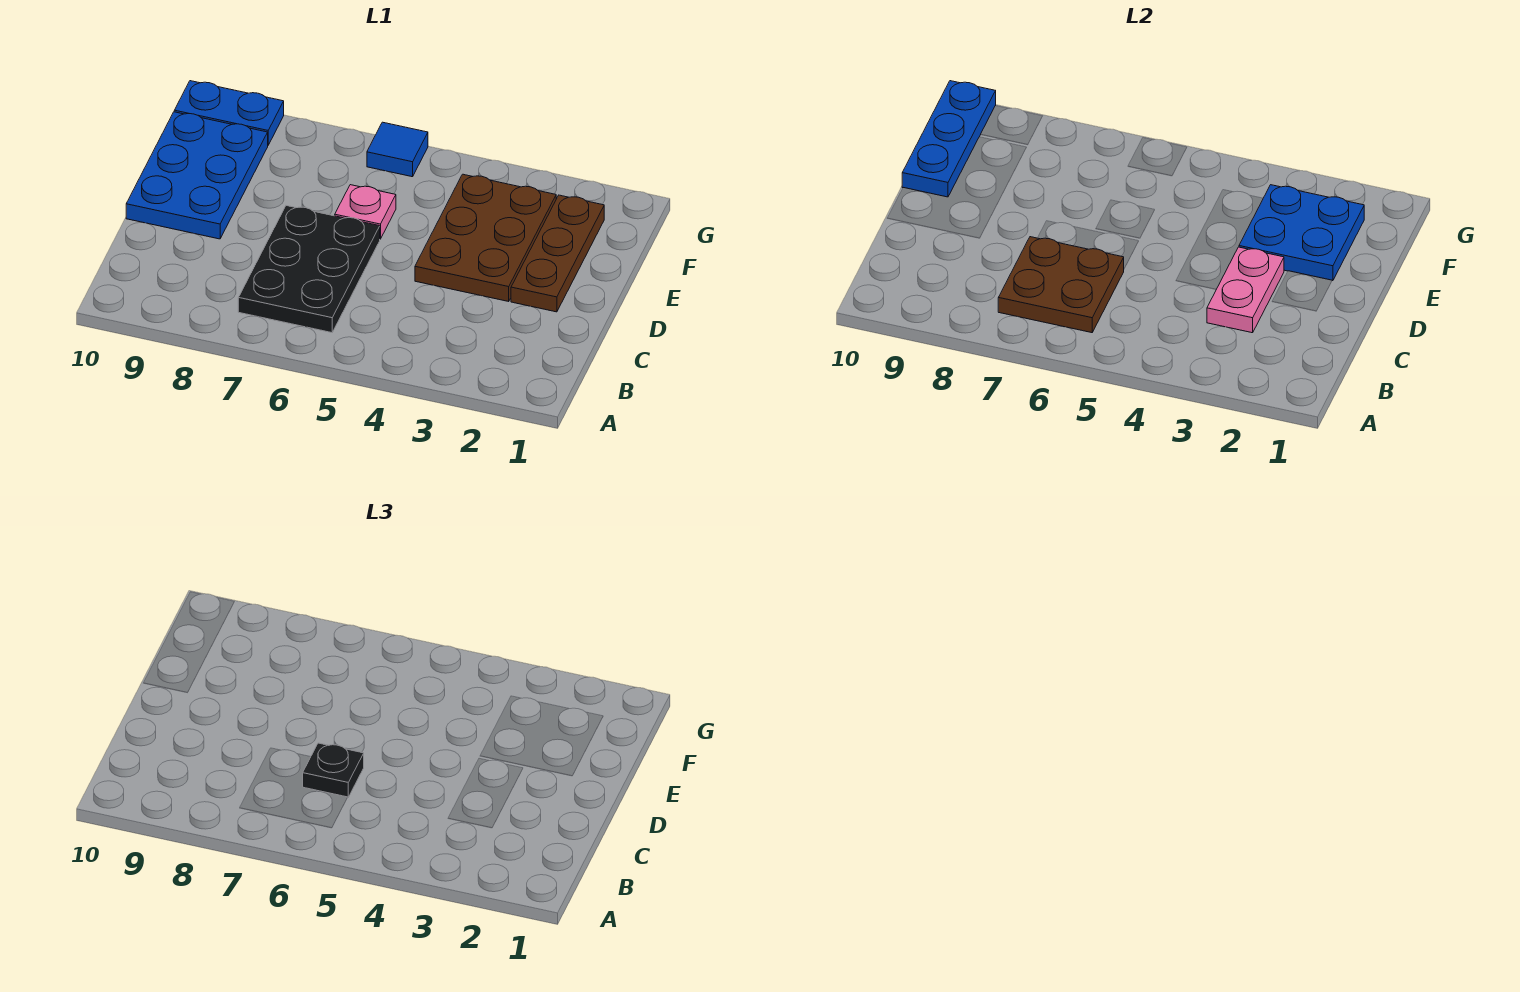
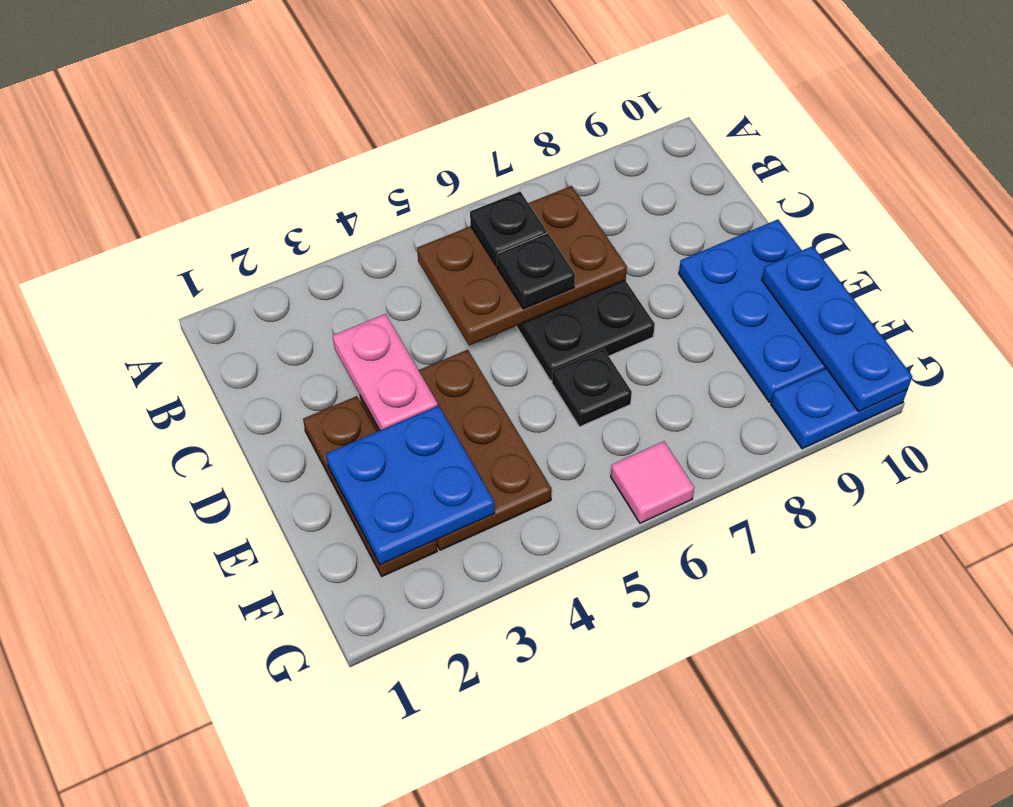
brown plate B6:C7 level 2 -> brown plate B5:C7 level 2
none -> black plate B6 level 3
pink plate E6 level 1 -> black plate E6 level 1
blue tile G6 level 1 -> pink tile G6 level 1

